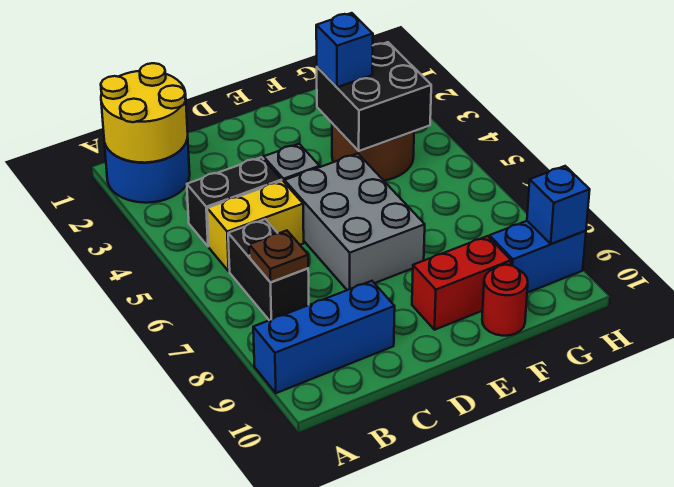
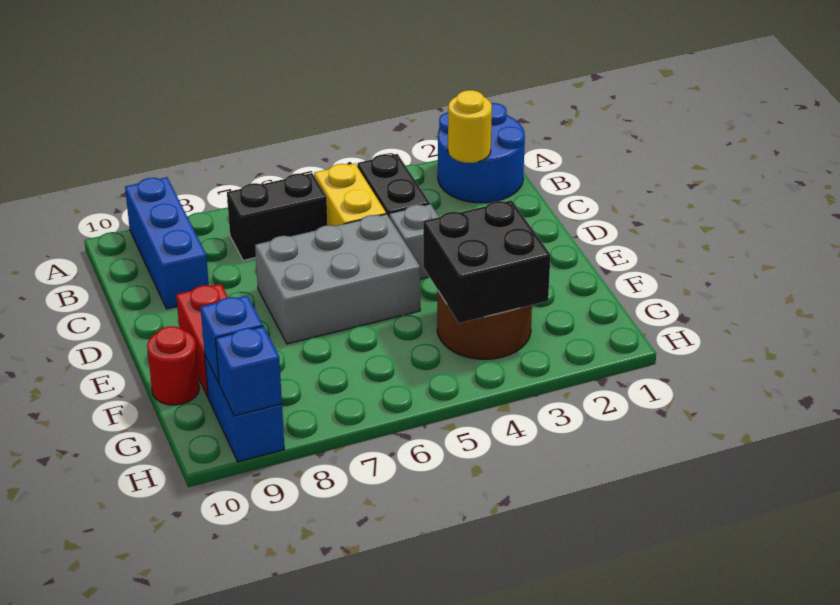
yellow round brick A1:B2 level 2 -> yellow round brick B2 level 2
brown plate B7 level 2 -> none
blue brick F3 level 3 -> blue brick G9 level 2

